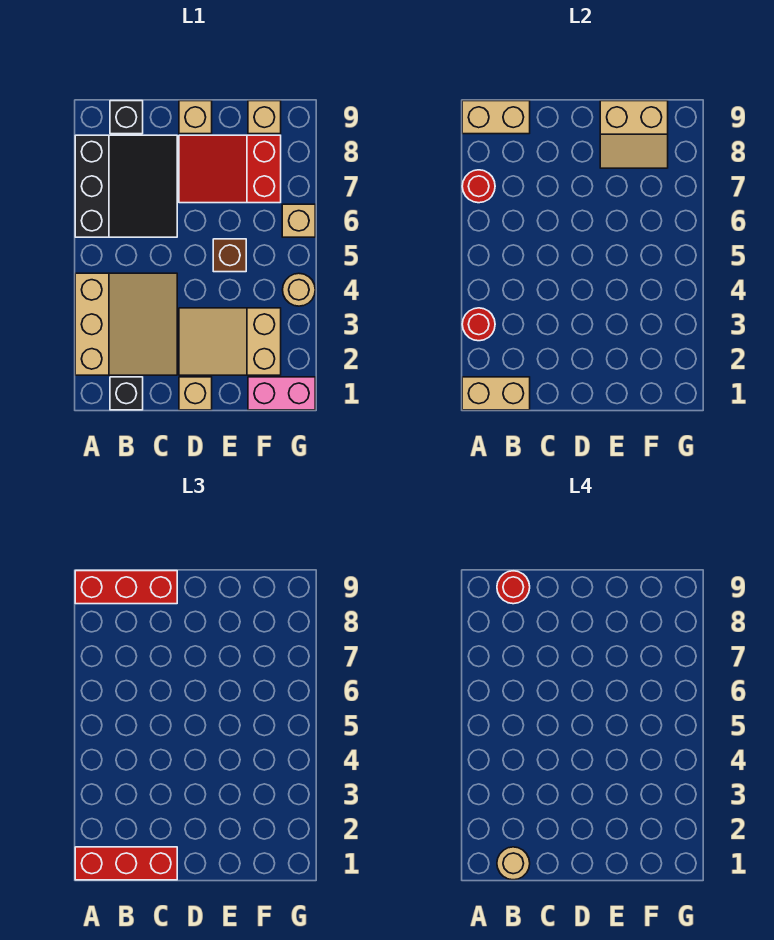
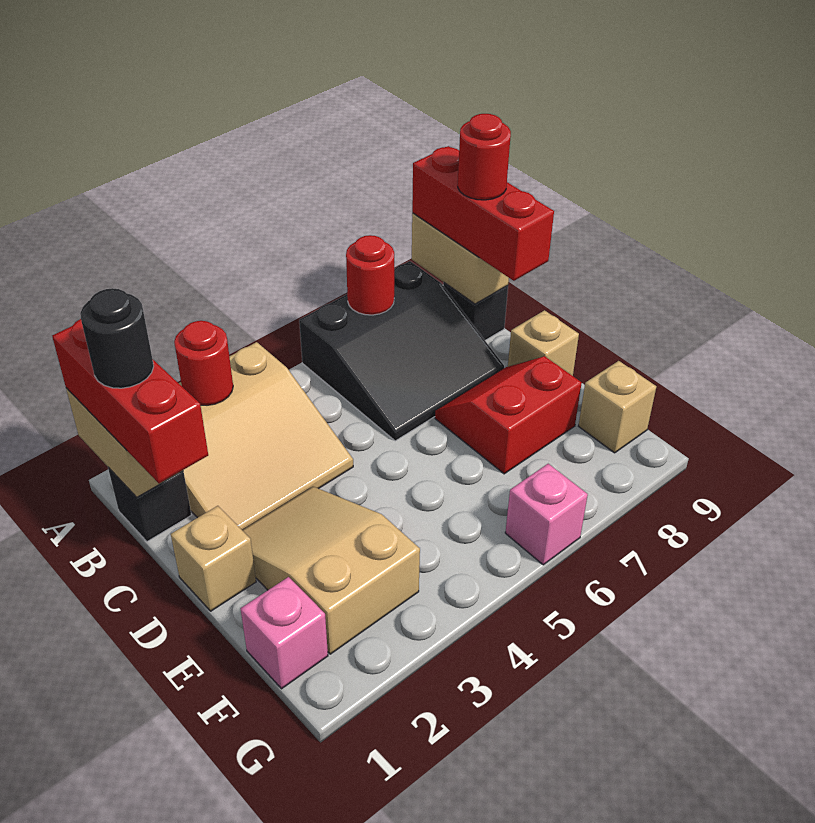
tan round brick B1 level 4 -> black round brick B1 level 4
red slope D7:F8 level 1 top F -> red slope D7:E8 level 1 top E
brown brick E5 level 1 -> none
tan slope E8:F9 level 2 top 9 -> none
pink brick F1:G1 level 1 -> pink brick F1 level 1
tan round brick G4 level 1 -> none
tan brick G6 level 1 -> pink brick G6 level 1

